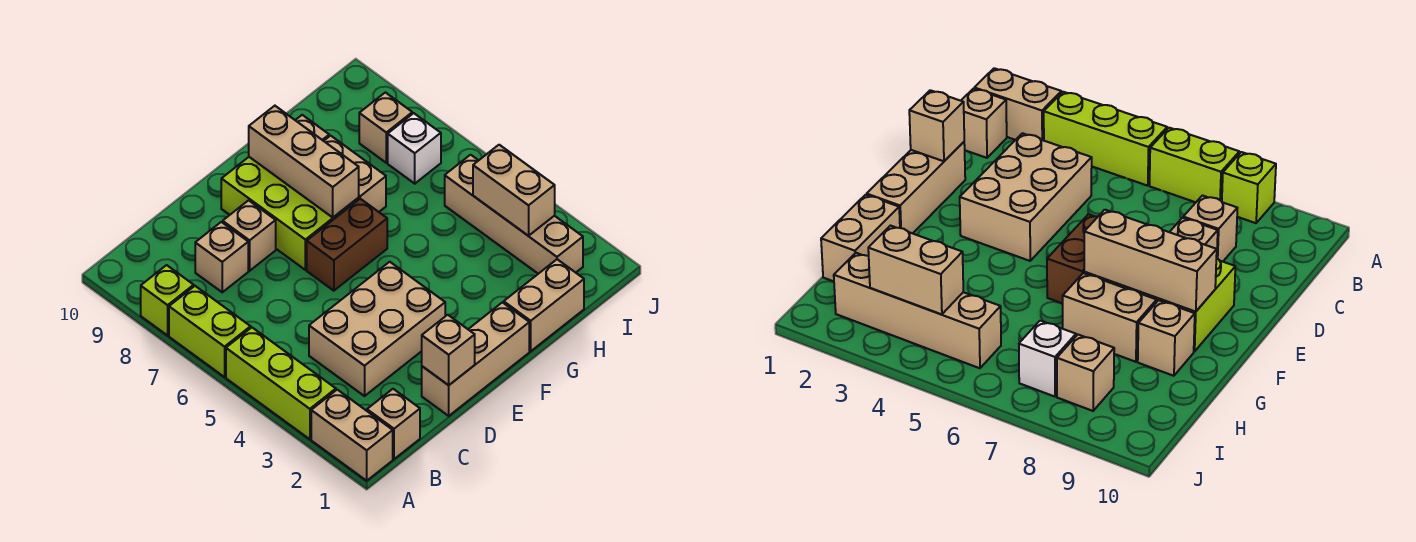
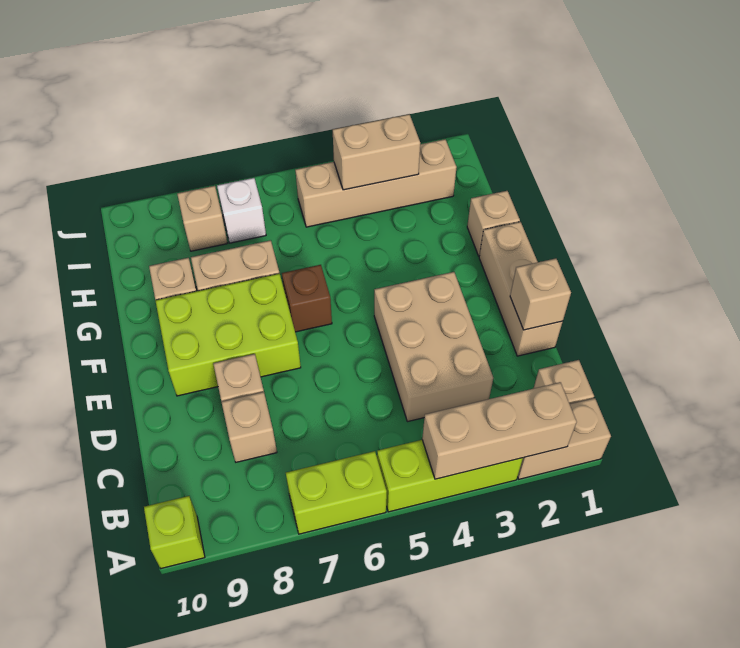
lime brick A8 level 1 -> lime brick A10 level 1
brown brick E6:F6 level 1 -> brown brick F6 level 1
tan brick F7:F9 level 2 -> tan brick A2:A4 level 2
tan brick G1:H1 level 1 -> tan brick G1 level 1

